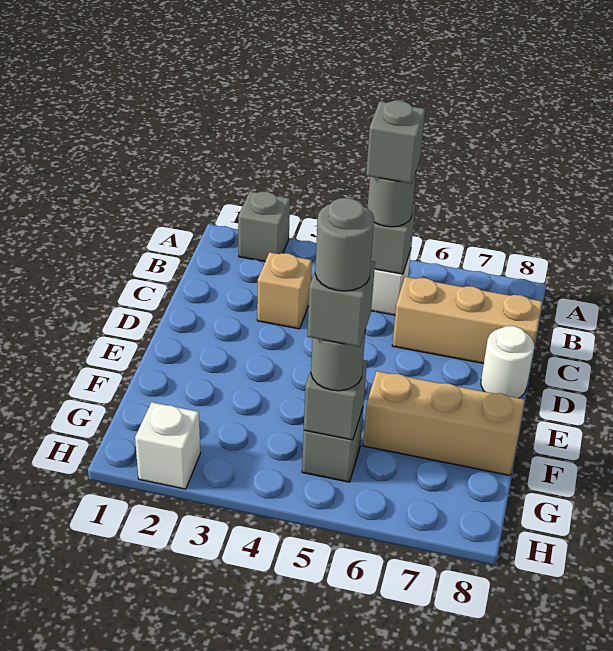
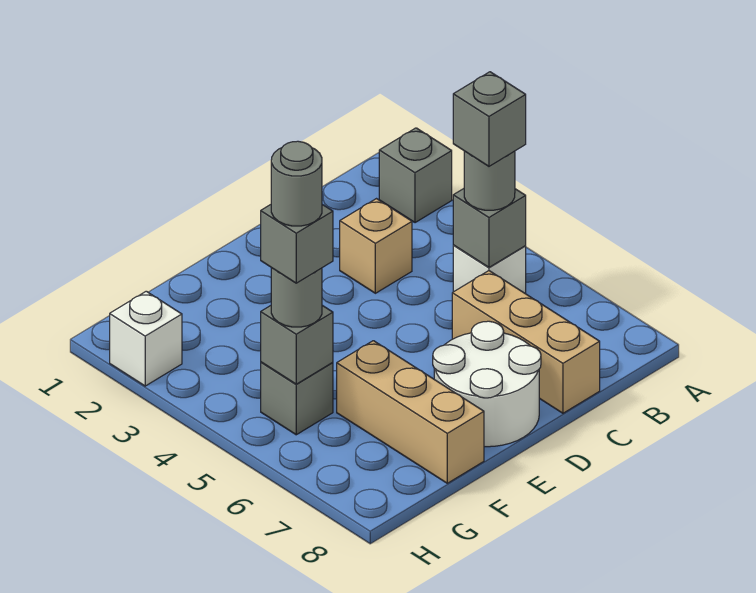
white round brick D8 level 1 -> white round brick D7:E8 level 1

